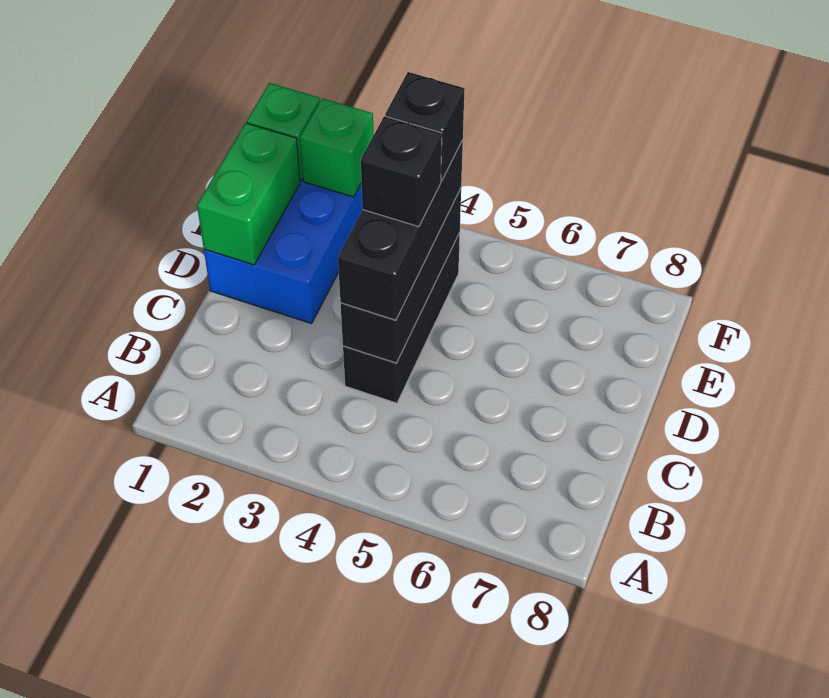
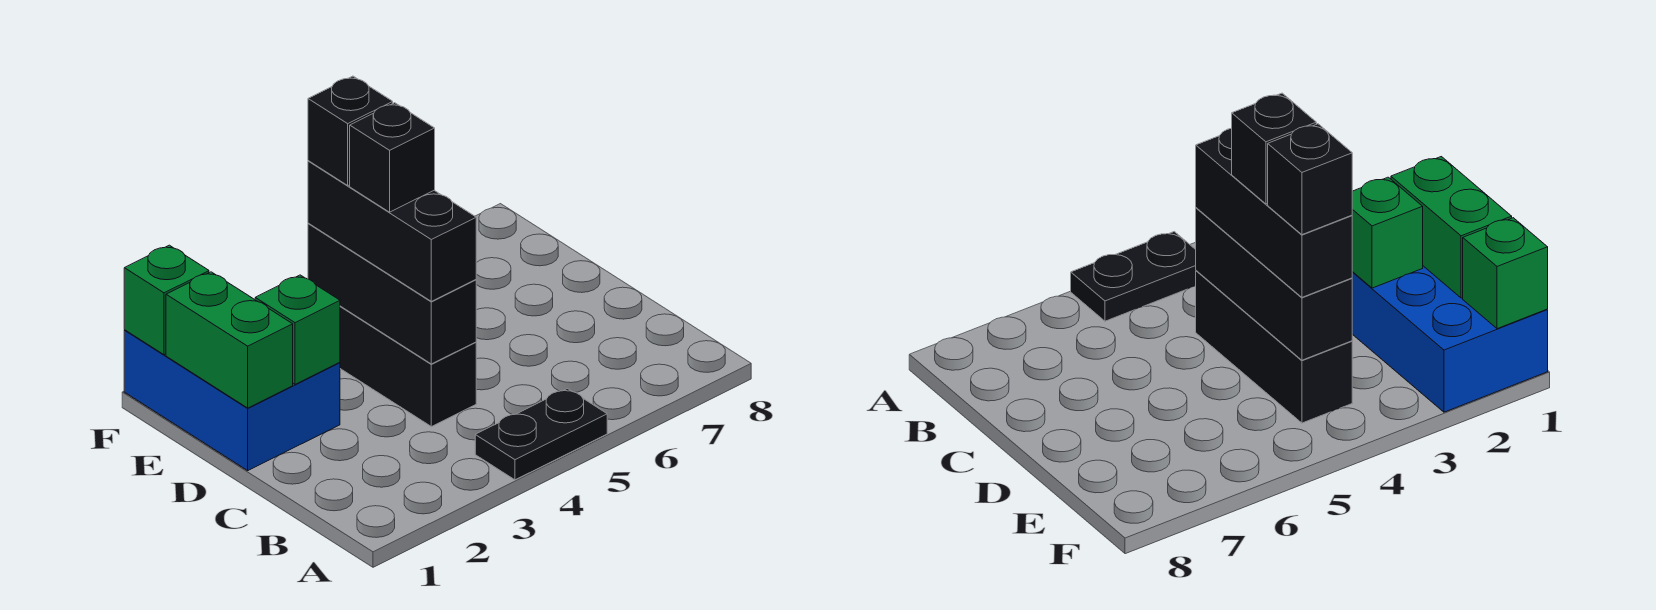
none -> black plate A4:A5 level 1
green brick F2 level 2 -> green brick D2 level 2

